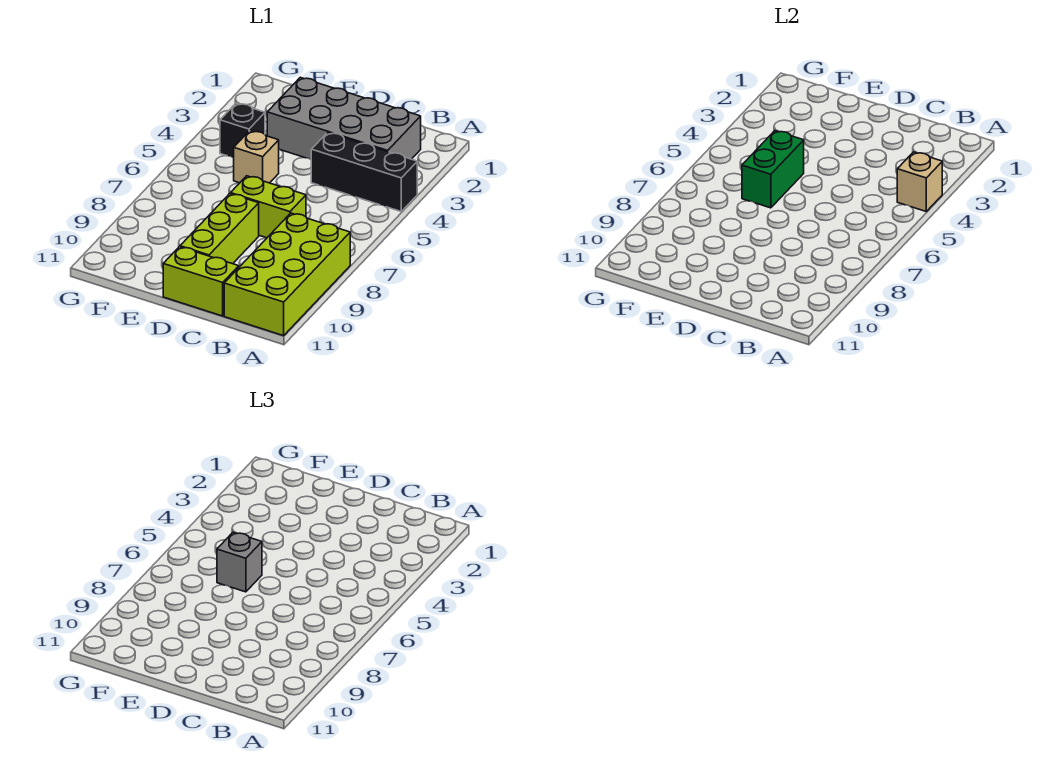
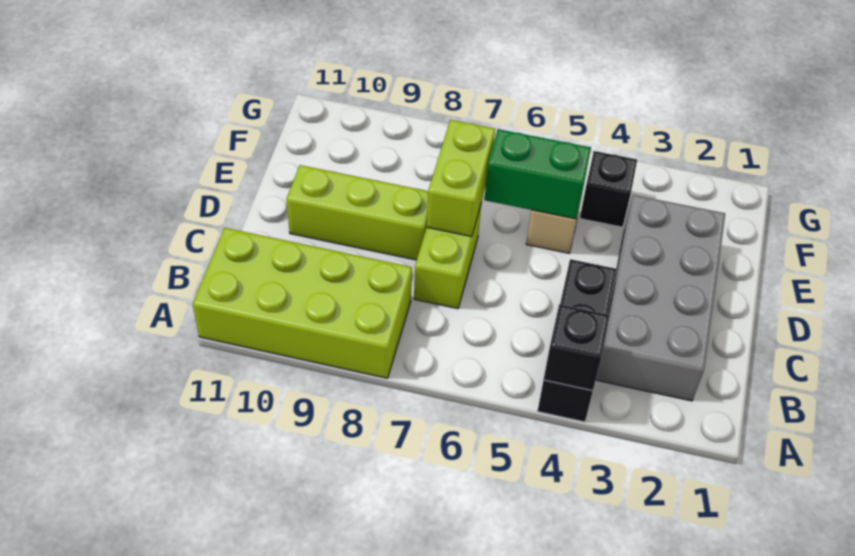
tan brick A4 level 2 -> black brick A4 level 2
lime brick C11:D11 level 1 -> lime brick D7:E7 level 2
grey brick E6 level 3 -> none

